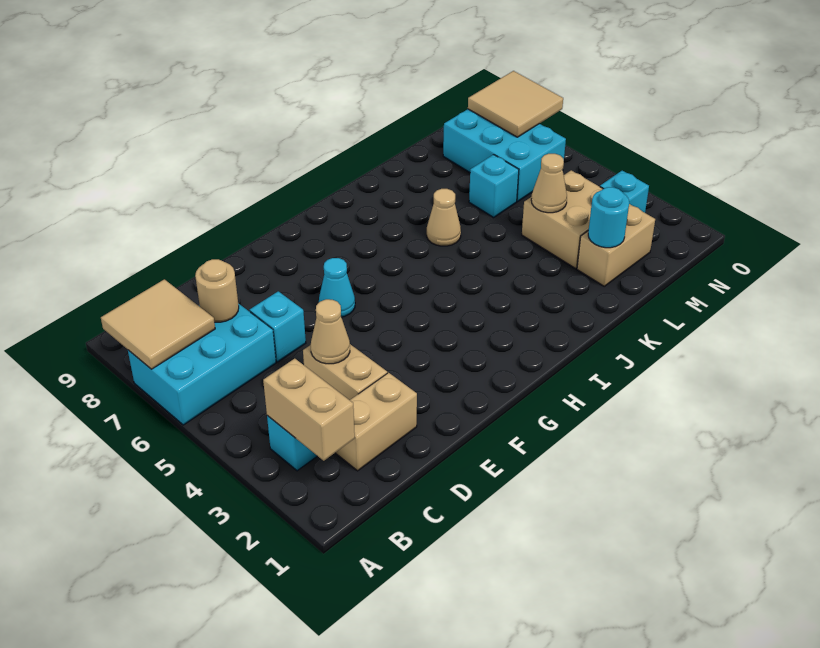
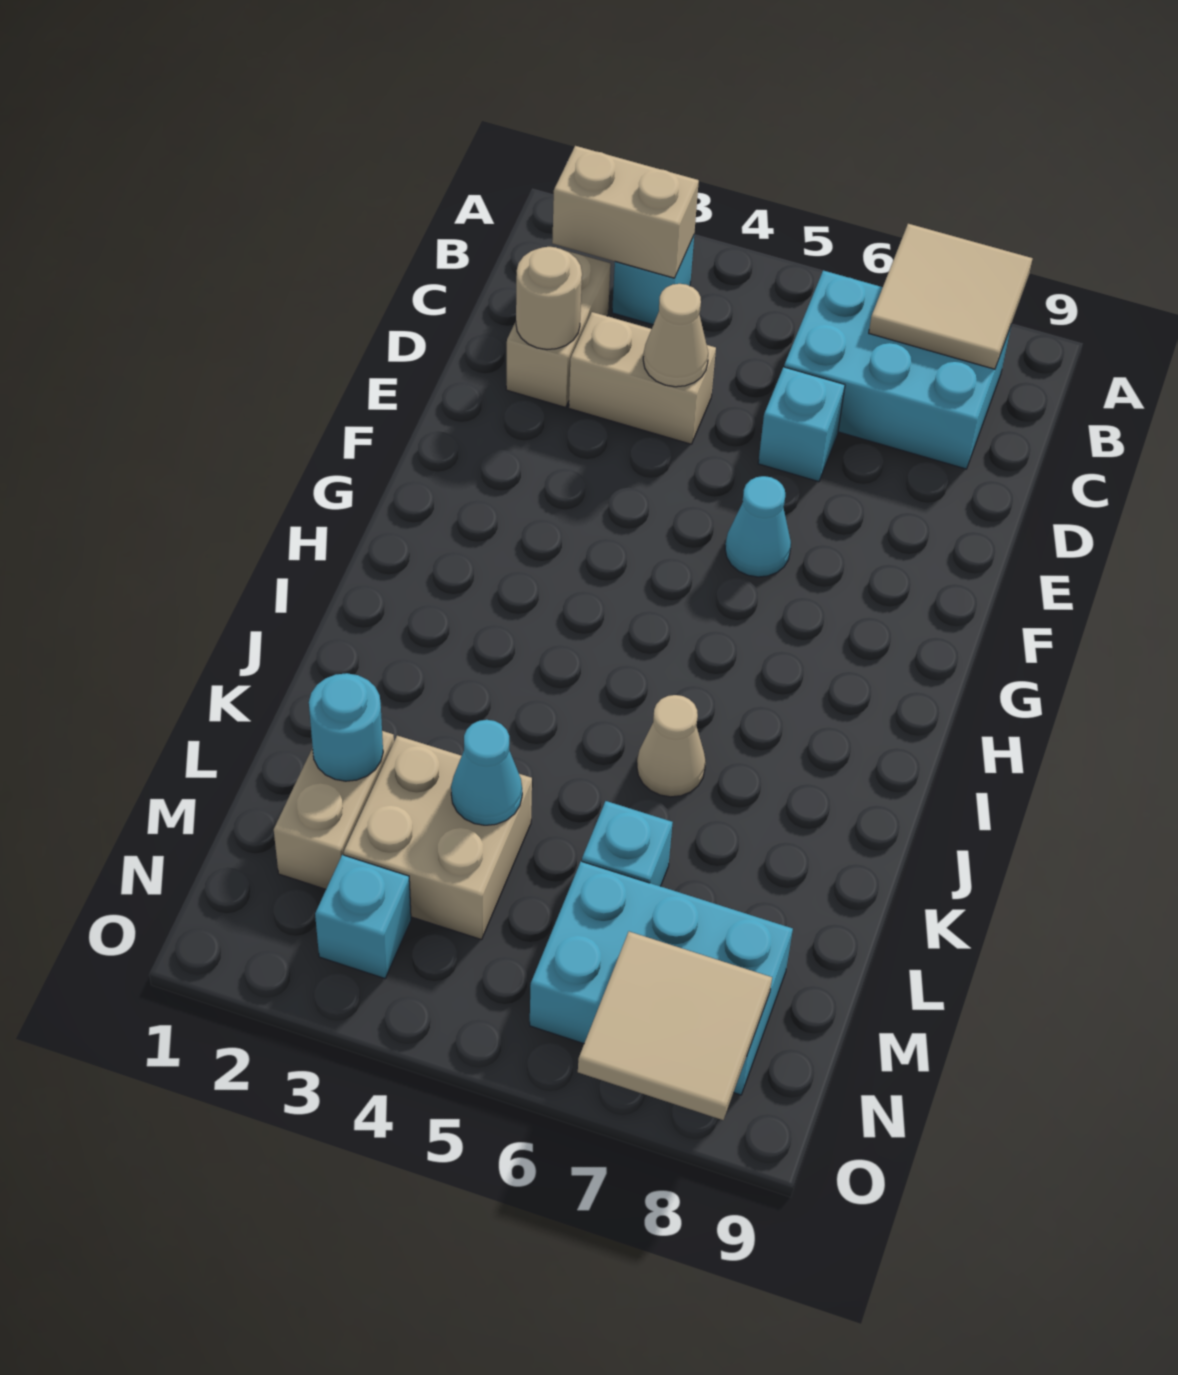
cyan brick A6:C7 level 1 -> cyan brick B6:C8 level 1
tan round brick C7 level 2 -> tan round brick D2 level 2
tan cone L4 level 2 -> cyan cone L4 level 2

